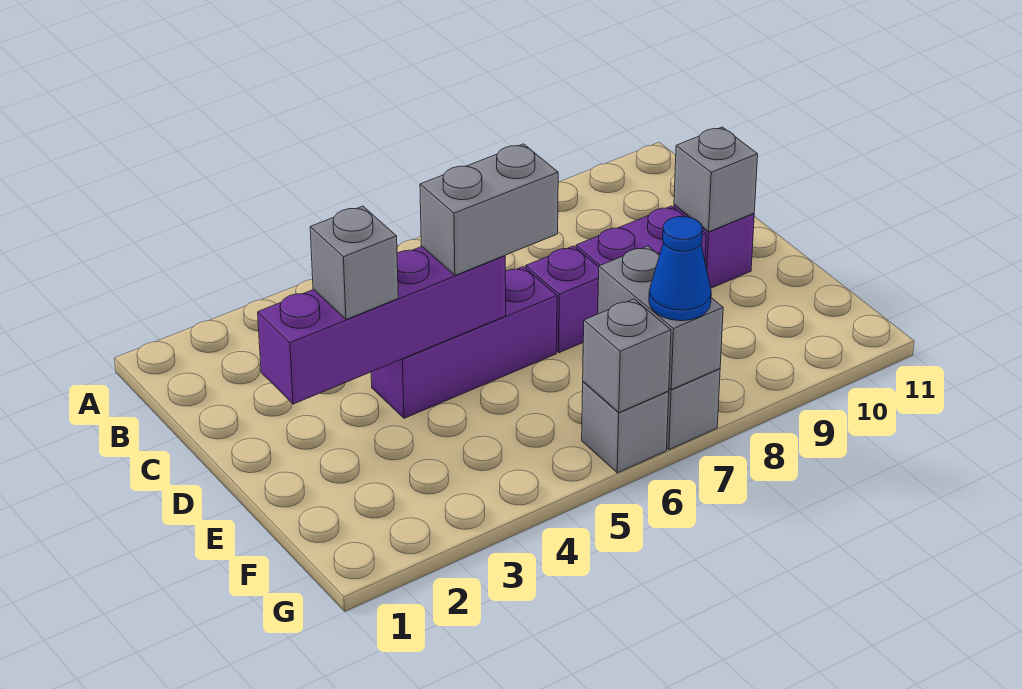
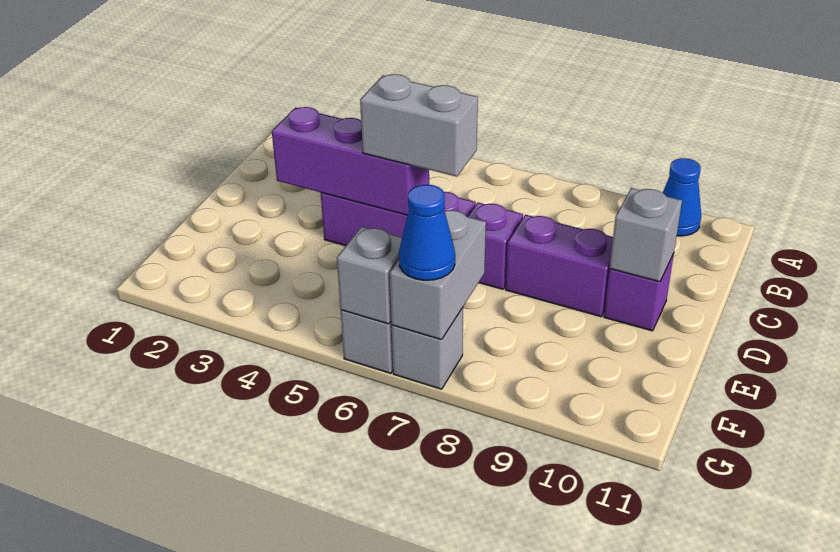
none -> blue cone A10 level 1
purple brick D2:D5 level 2 -> purple brick D3:D5 level 2
grey brick D3 level 3 -> none

